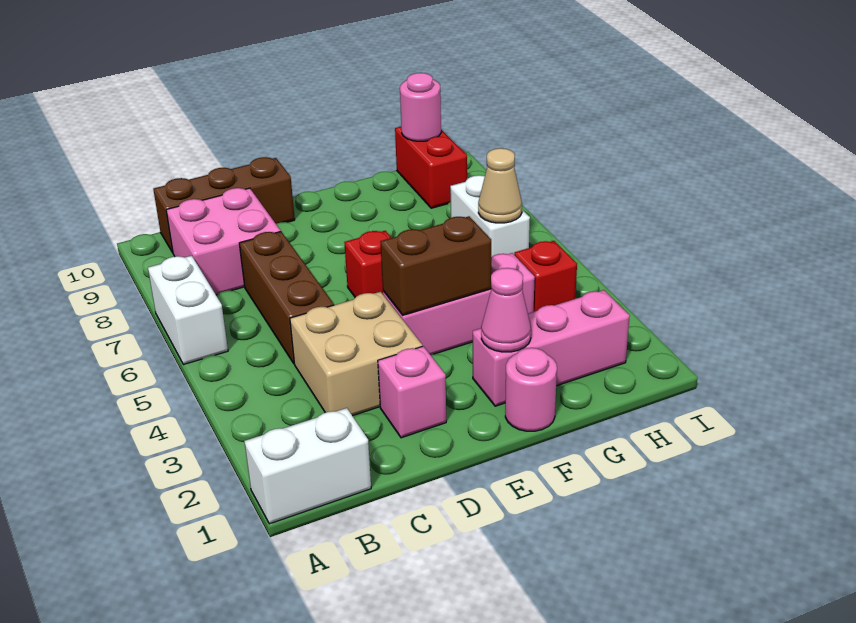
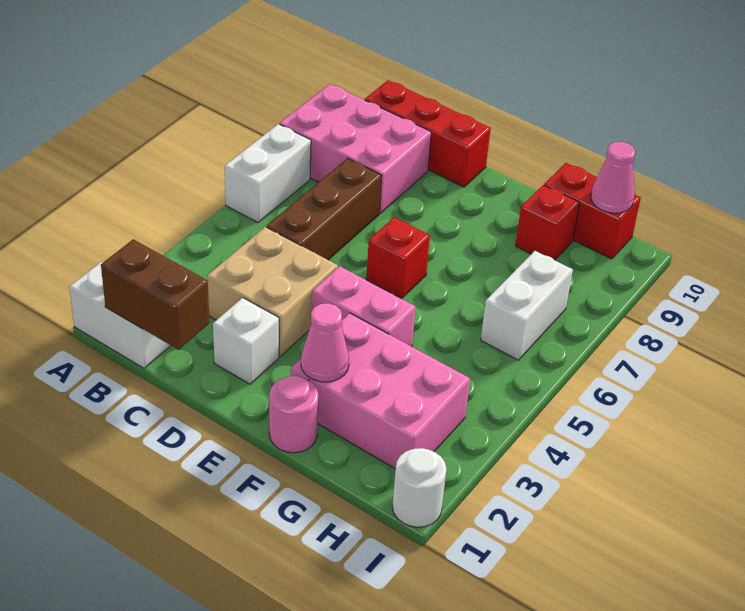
pink brick B8:C9 level 1 -> pink brick A8:C9 level 1
brown brick B10:D10 level 1 -> red brick B10:D10 level 1
pink brick D2 level 1 -> white brick D2 level 1
pink brick E4:G4 level 1 -> pink brick E4:F4 level 1
brown brick E4:F4 level 2 -> brown brick B1:C1 level 2
pink brick F2:H2 level 1 -> pink brick F2:H3 level 1
red brick H4 level 1 -> red brick G9 level 1
tan cone H6 level 2 -> none
red brick H9:H10 level 1 -> red brick G10:H10 level 1
pink round brick H10 level 2 -> pink cone H10 level 2
none -> white round brick I1 level 1

